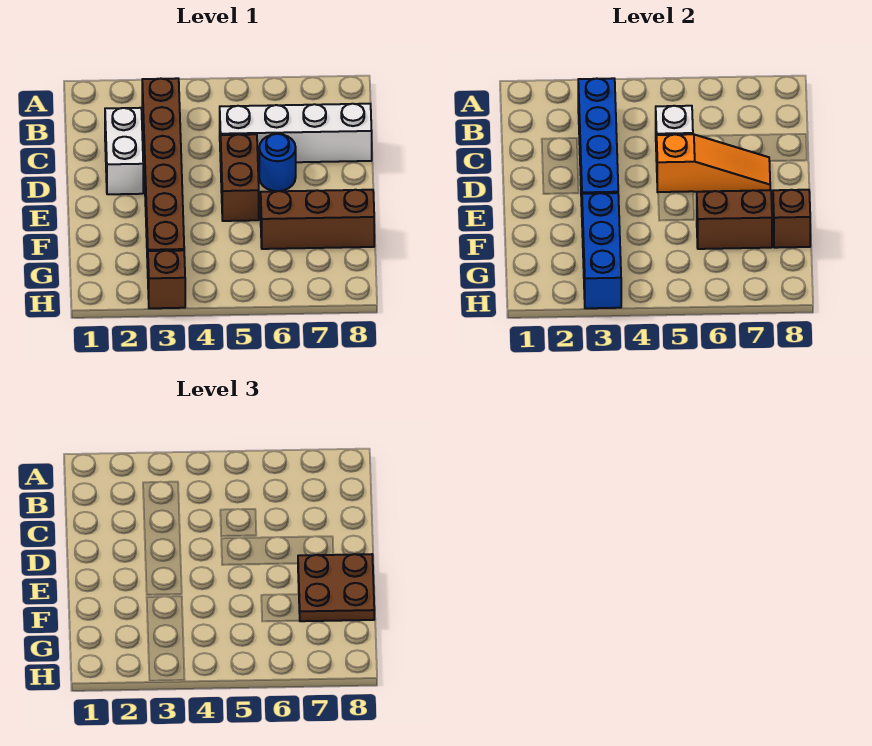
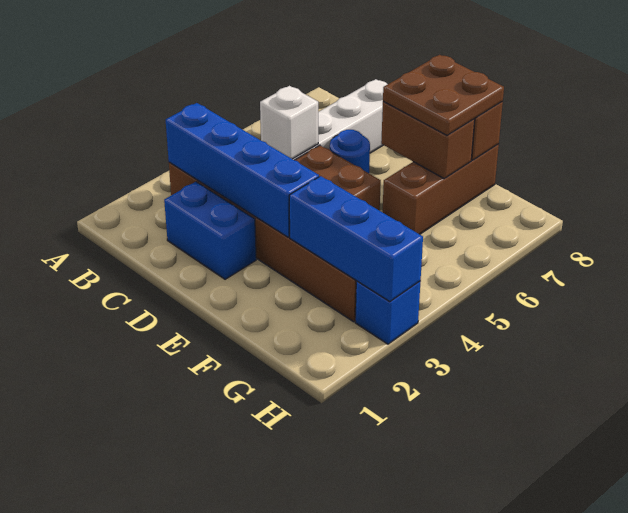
white brick C2:D2 level 1 -> blue brick C2:D2 level 1
orange slope D5:D7 level 2 top 5 -> none
brown brick F6:F7 level 2 -> brown brick E7:F7 level 2
brown brick H3 level 1 -> blue brick H3 level 1

